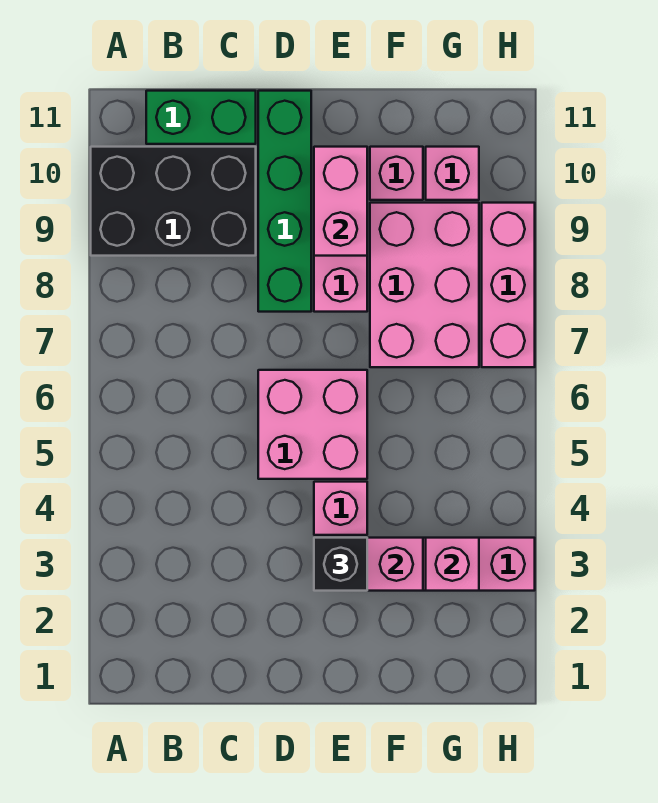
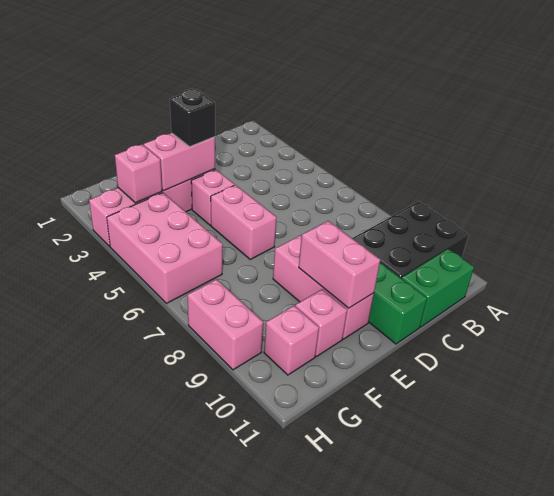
pink brick D5:E6 level 1 -> pink brick E5:E6 level 1
pink brick F7:G9 level 1 -> pink brick G4:H6 level 1
pink brick H7:H9 level 1 -> pink brick H8:H9 level 1

